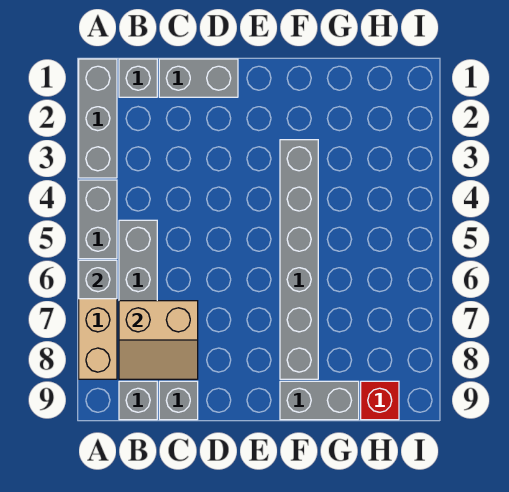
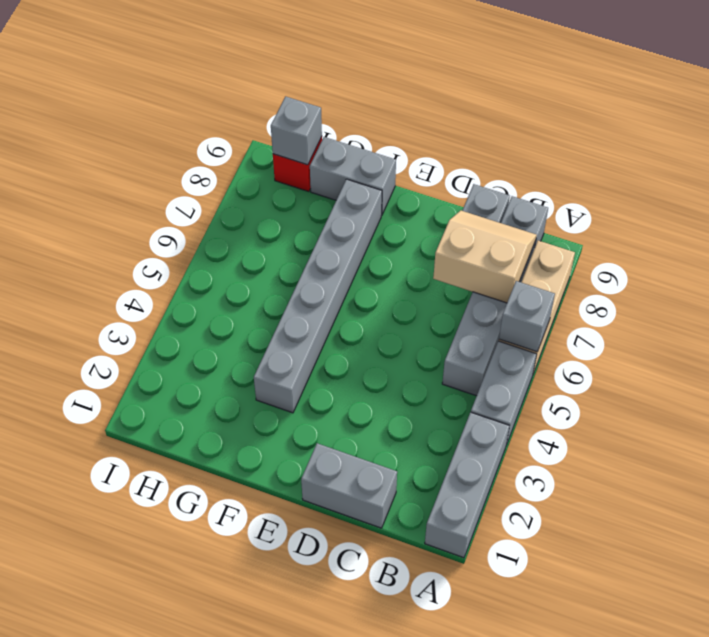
grey brick B1 level 1 -> grey brick H9 level 2

